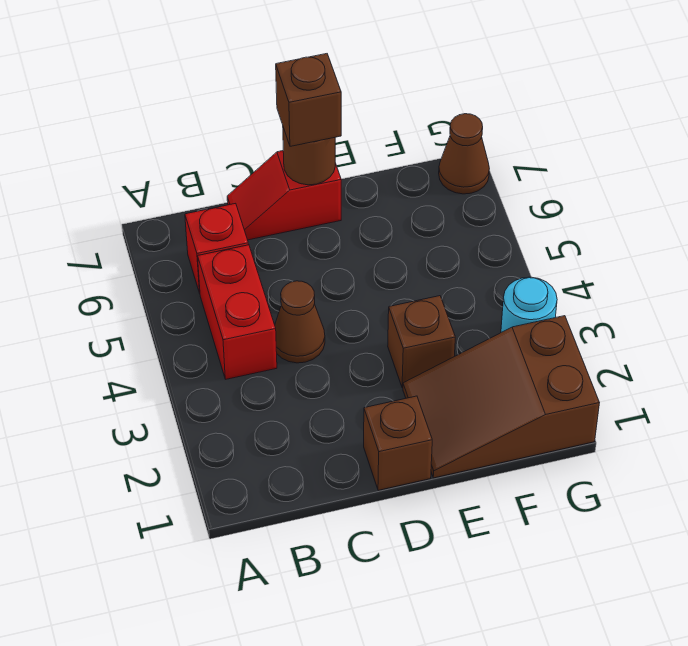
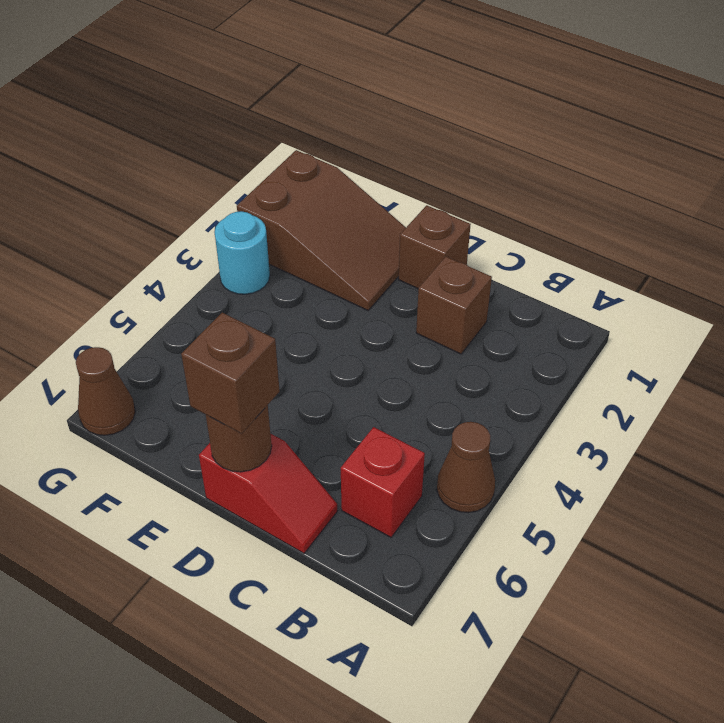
red brick B4:B5 level 1 -> none
brown cone C4 level 1 -> brown cone A5 level 1
brown brick E3 level 1 -> brown brick C2 level 1

